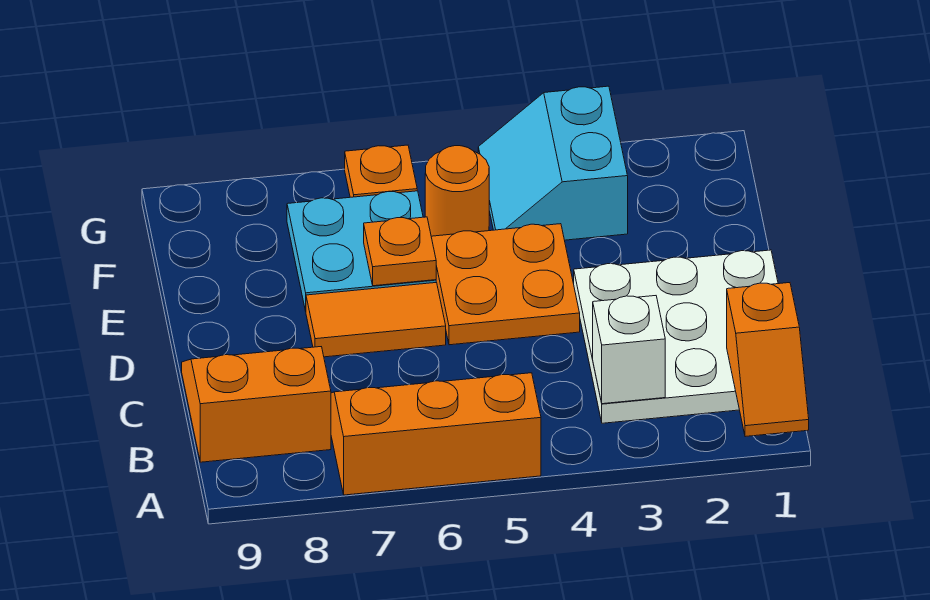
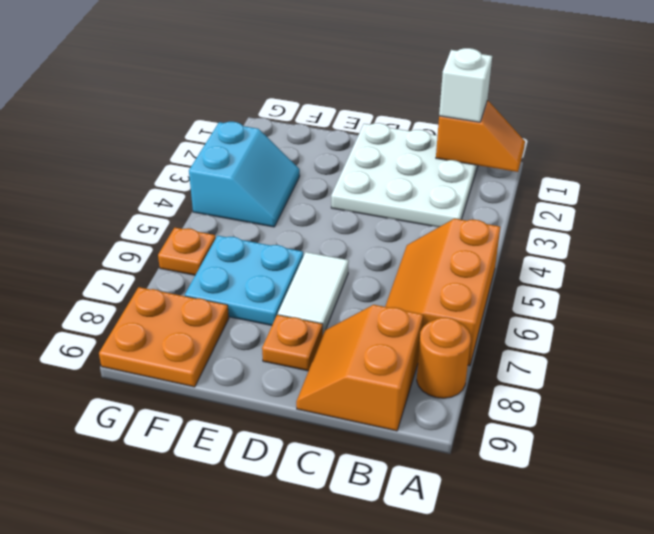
white brick B3 level 2 -> white brick B1 level 3
orange plate D4:E5 level 1 -> orange plate F8:G9 level 1
orange tile D6:D7 level 1 -> white tile D6:D7 level 1
orange plate E6 level 2 -> orange plate D8 level 1
cyan slope F3:G4 level 1 top 3 -> cyan slope F3:G4 level 1 top G
orange round brick F5 level 1 -> orange round brick A8 level 1

